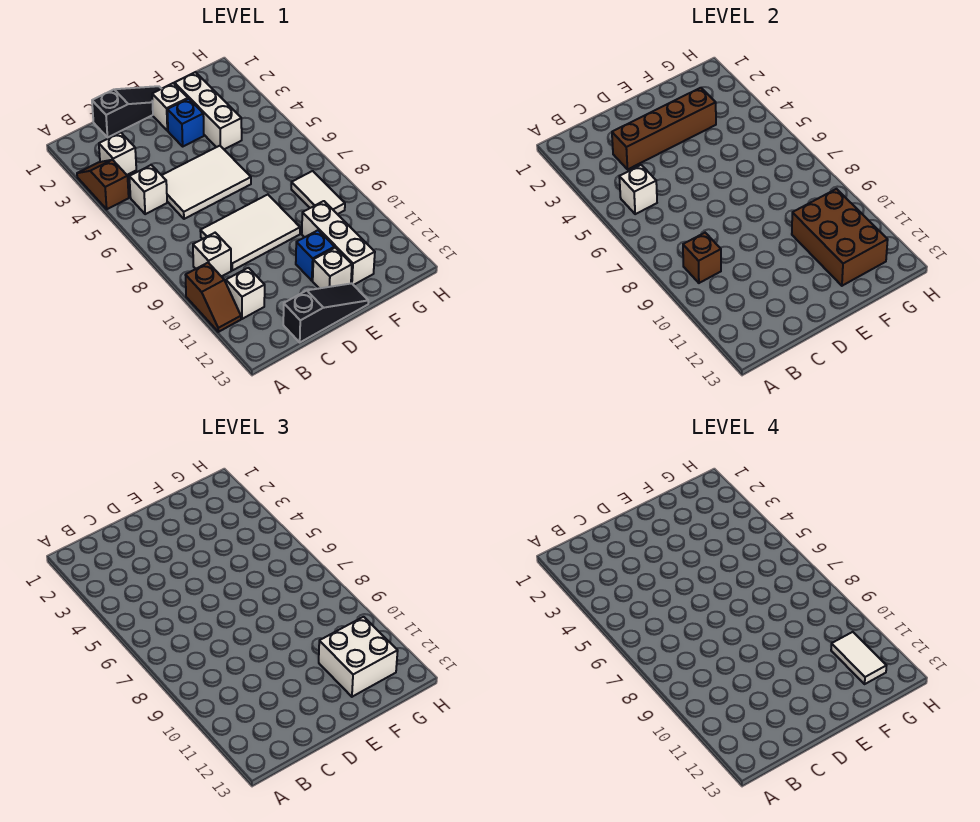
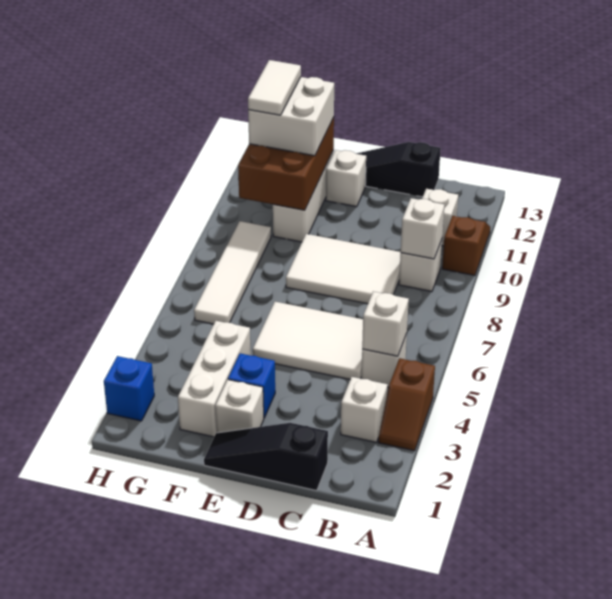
brown brick B9 level 2 -> white brick B9 level 2
brown brick C3:F3 level 2 -> none
blue brick E11 level 1 -> blue brick H2 level 1
white tile G8:G9 level 1 -> white tile G6:G9 level 1

